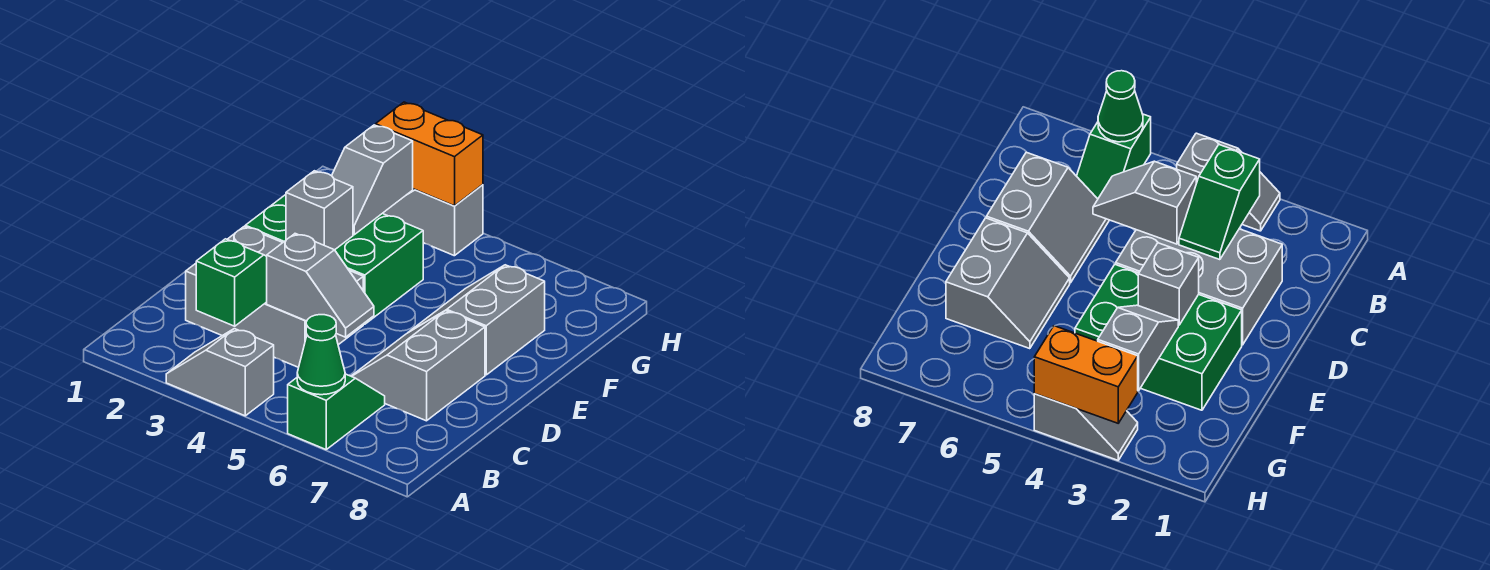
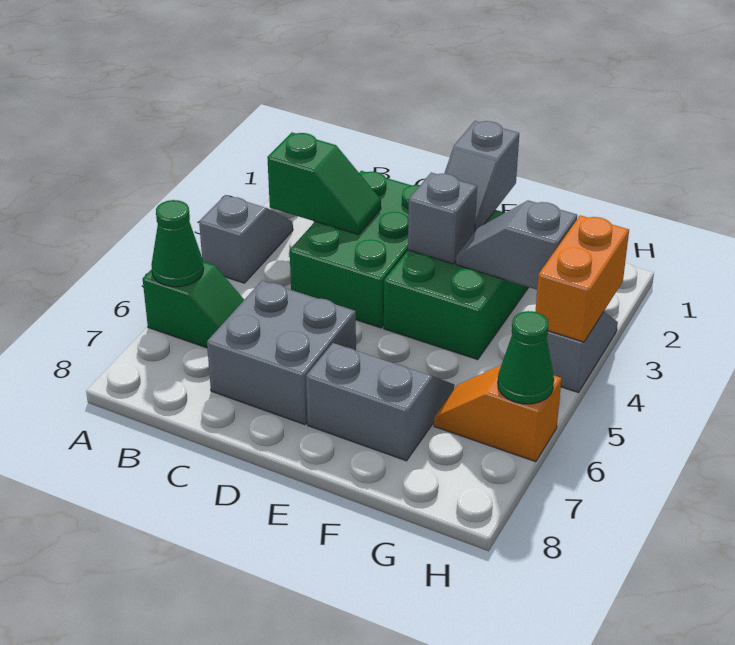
grey brick C2:D4 level 1 -> green brick C2:D4 level 1
grey slope C4:C5 level 2 top 4 -> grey slope E1:E2 level 2 top 1
grey slope C6:D7 level 1 top 7 -> grey brick C6:D7 level 1
none -> orange slope G6:H6 level 1 top H
none -> green cone H6 level 2

